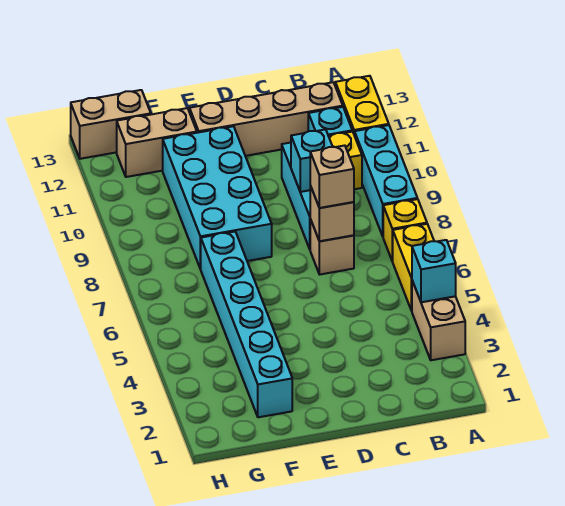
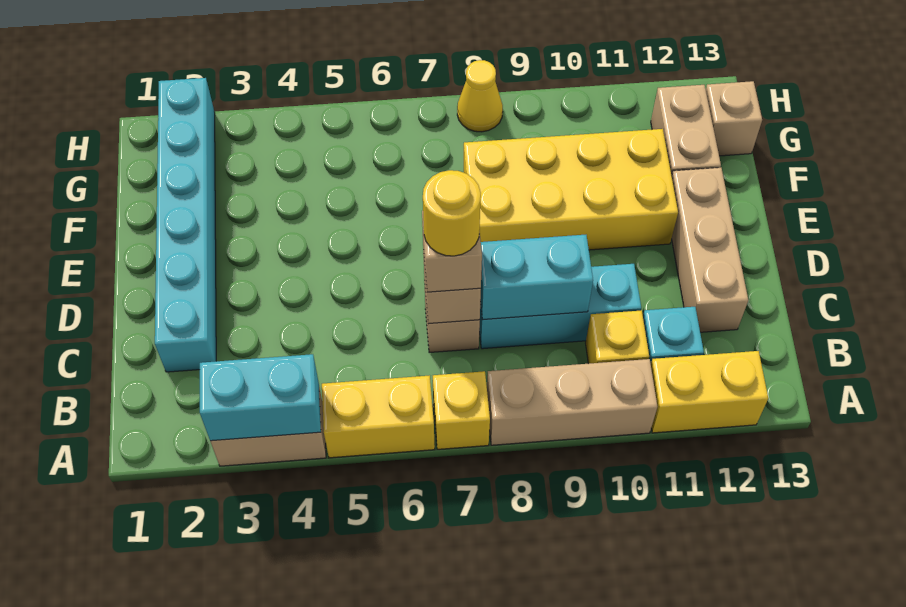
cyan brick A4 level 2 -> cyan brick A3:A4 level 2
cyan brick A8:A10 level 1 -> tan brick A8:A10 level 1
tan brick B12:E12 level 1 -> tan brick C12:E12 level 1
none -> yellow round brick C7 level 4
cyan brick C9 level 2 -> cyan brick C8:C9 level 2
cyan brick E8:F11 level 1 -> yellow brick E8:F11 level 1
cyan brick F2:F7 level 1 -> cyan brick C2:H2 level 1
tan brick G13:H13 level 1 -> tan brick G13 level 1
none -> yellow cone H8 level 1

